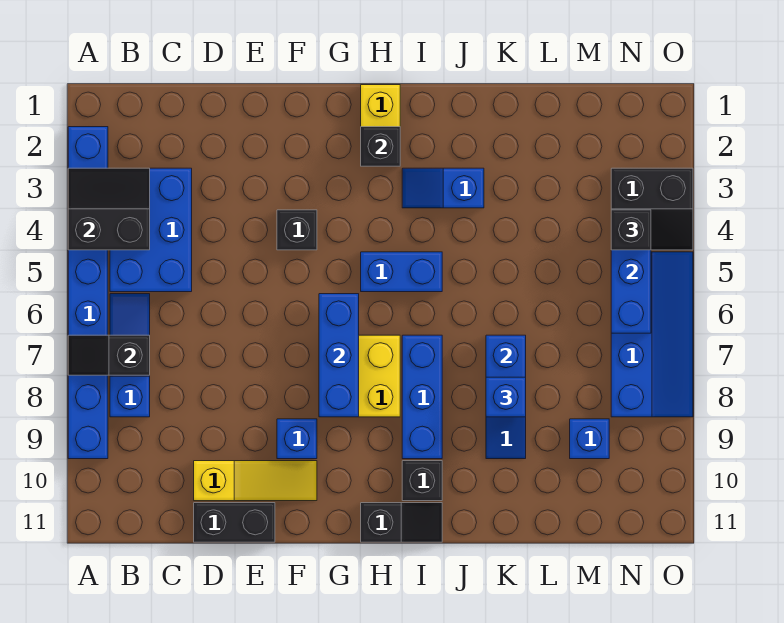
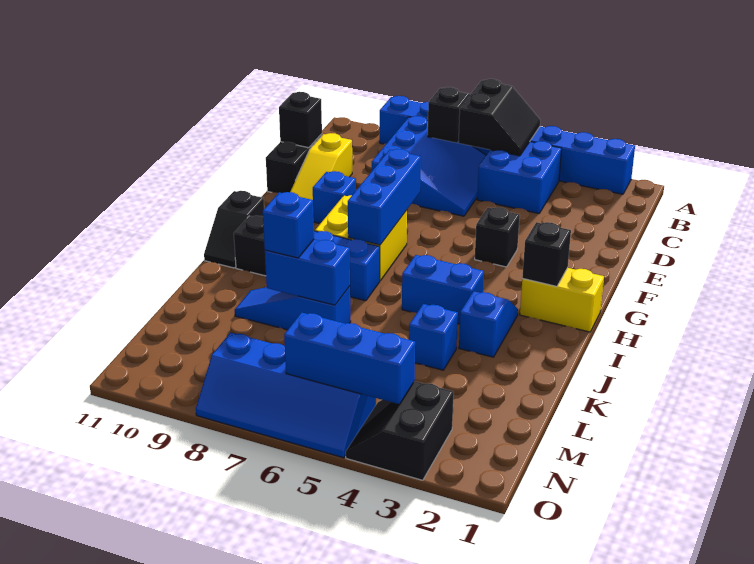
black slope A3:B4 level 2 top 4 -> black slope A5:B6 level 2 top 6
blue brick B3:C5 level 1 -> blue brick B4:C5 level 1
blue slope B6:B8 level 1 top 8 -> blue slope B6:D8 level 1 top 8
blue brick G6:G8 level 2 -> blue brick F7:H7 level 2
blue brick H5:I5 level 1 -> blue brick I4:I5 level 1
blue brick M9 level 1 -> blue brick K4 level 1
black brick N4 level 3 -> black brick D11 level 2

